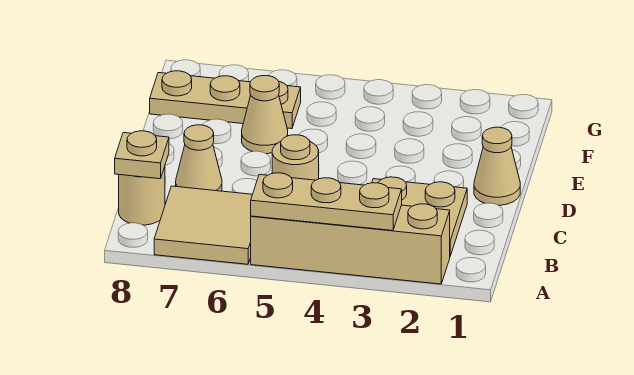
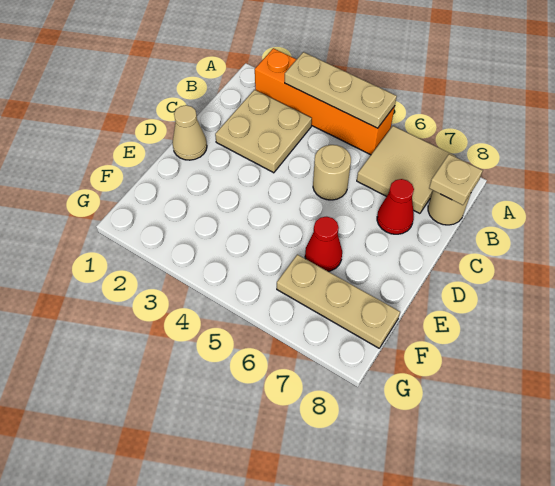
tan brick A2:A5 level 1 -> orange brick A2:A5 level 1
tan cone C7 level 1 -> red cone C7 level 1
tan cone E6 level 1 -> red cone E6 level 1

